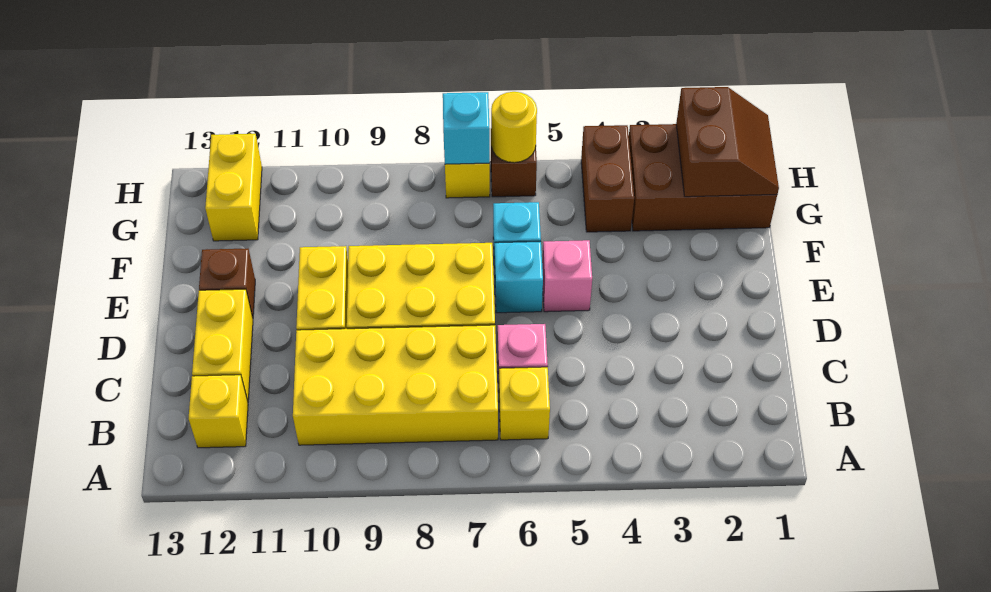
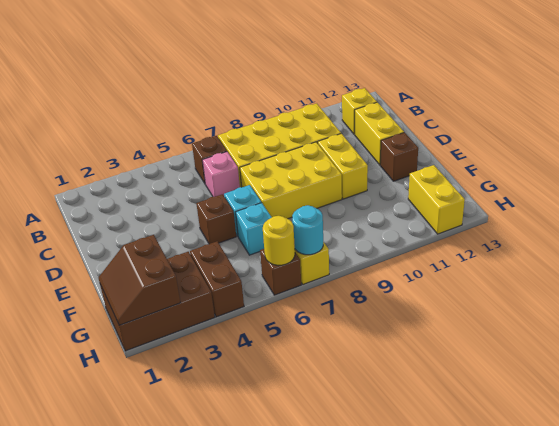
yellow brick B6 level 1 -> brown brick B6 level 1
pink brick E5 level 1 -> brown brick E5 level 1
cyan brick H7 level 2 -> cyan round brick H7 level 2

